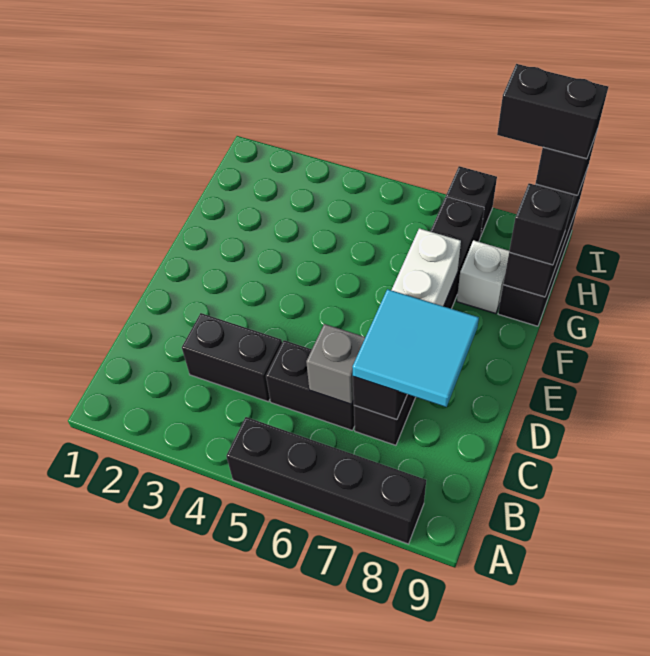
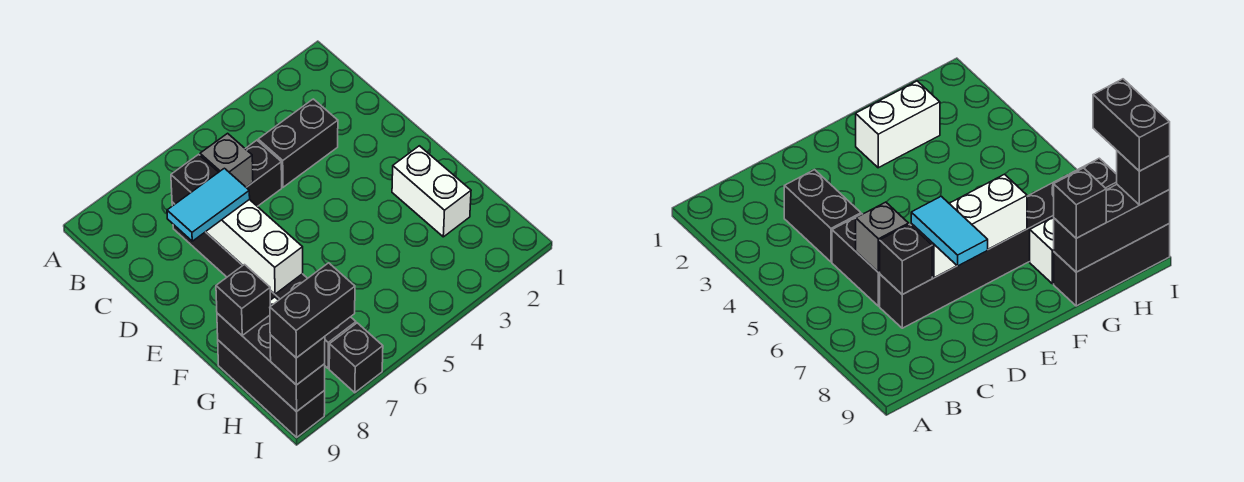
black brick A5:A8 level 1 -> none
cyan tile C7:D8 level 3 -> cyan tile D7:D8 level 3
none -> white brick F2:G2 level 1

